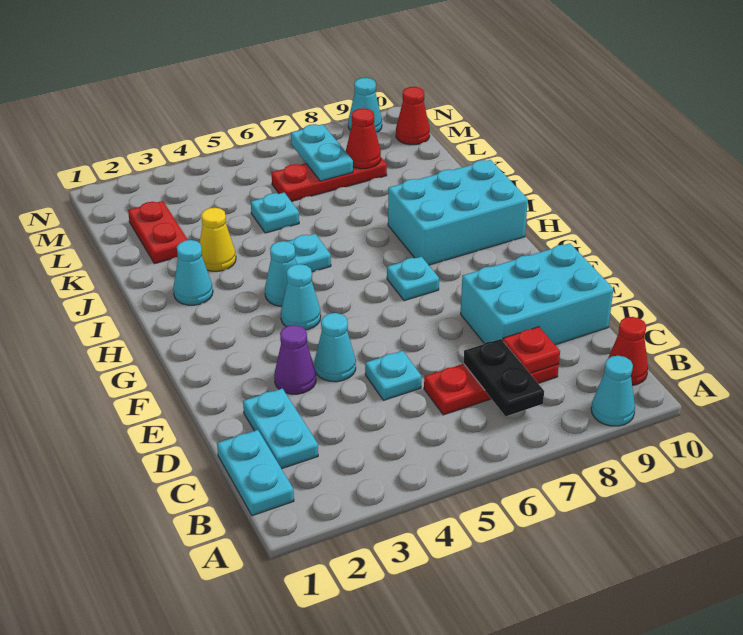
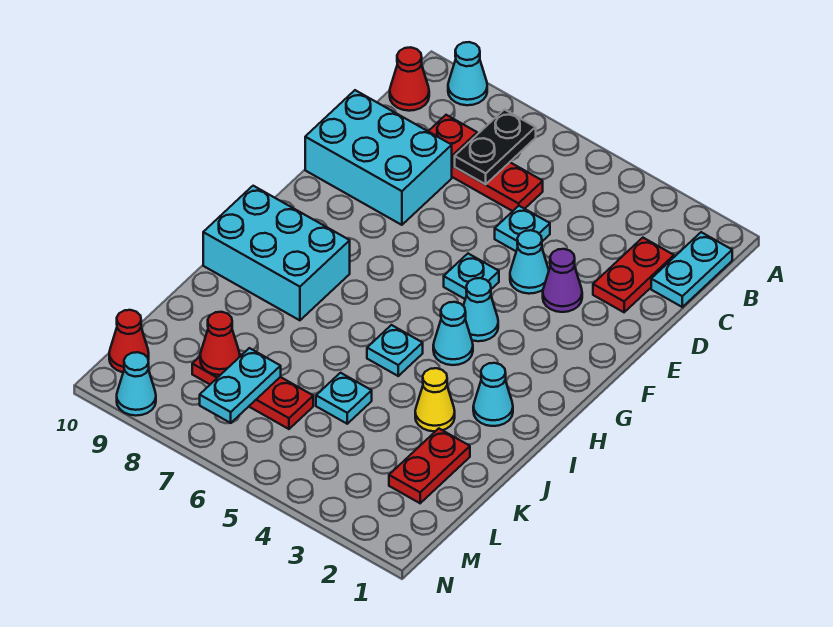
cyan plate C2:D2 level 1 -> red plate C2:D2 level 1
cyan plate G7 level 1 -> cyan plate F5 level 1

